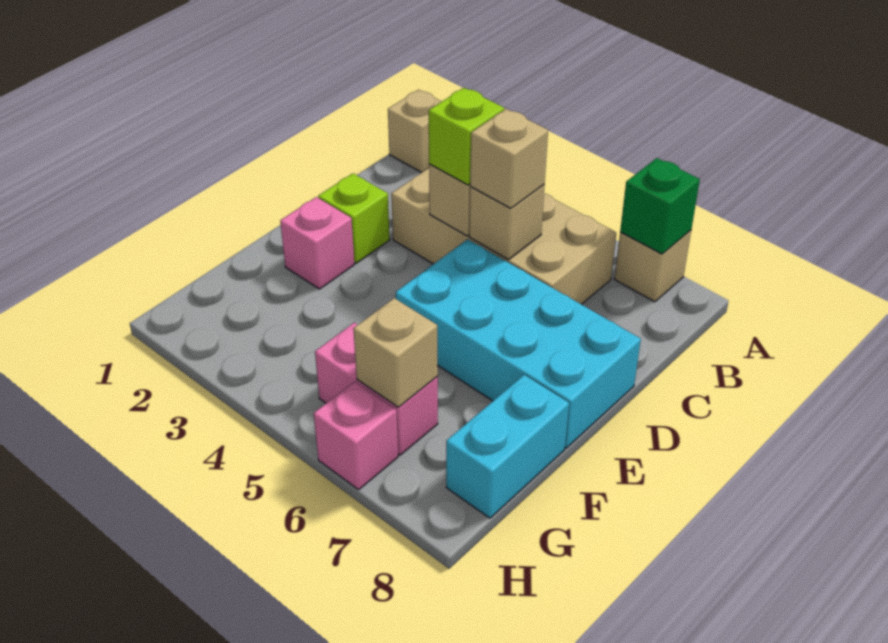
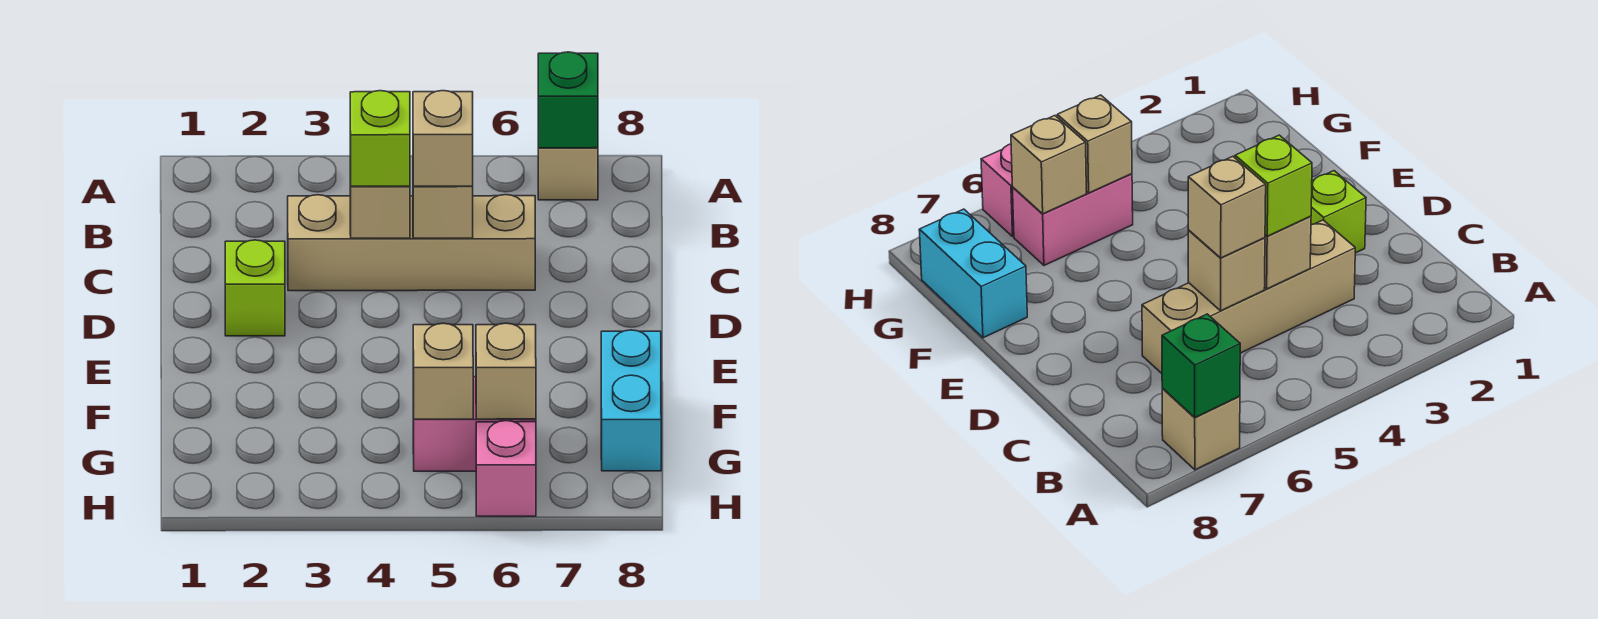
tan brick A1 level 1 -> tan brick G5 level 2
tan brick B3:C6 level 1 -> tan brick C3:C6 level 1
cyan brick D5:E8 level 1 -> none
pink brick E2 level 1 -> none

